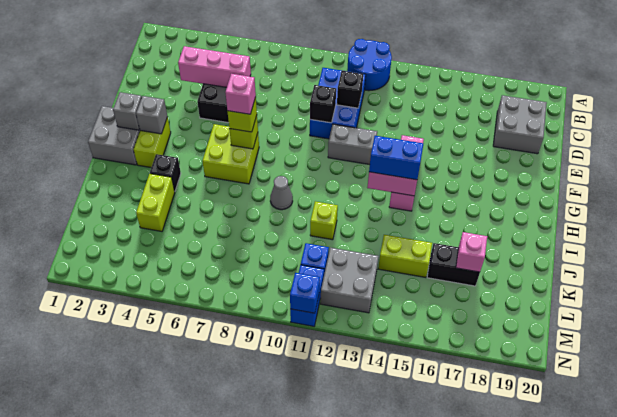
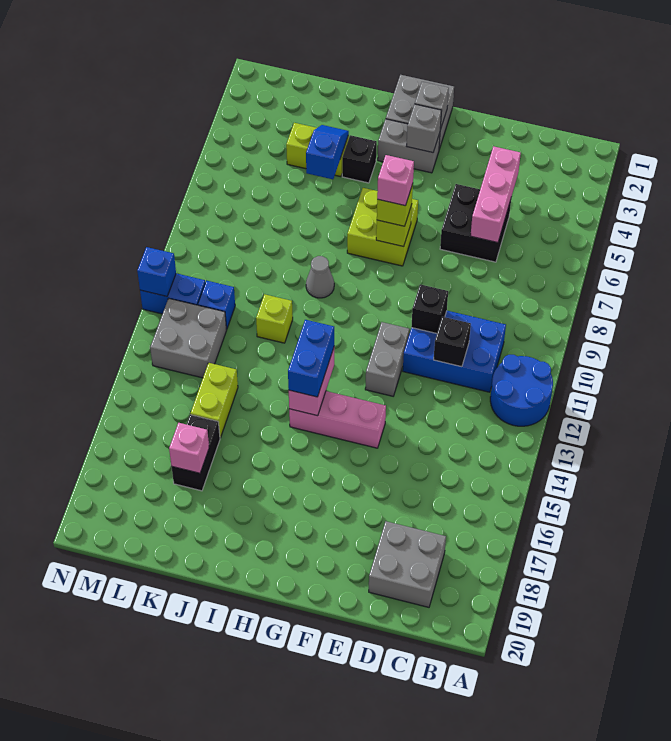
lime brick G3:H3 level 1 -> grey brick G3:H3 level 1
none -> blue slope J4:J5 level 2 top 5

